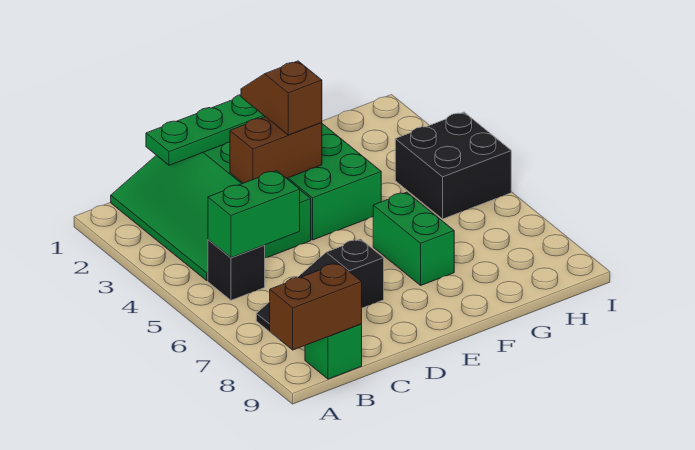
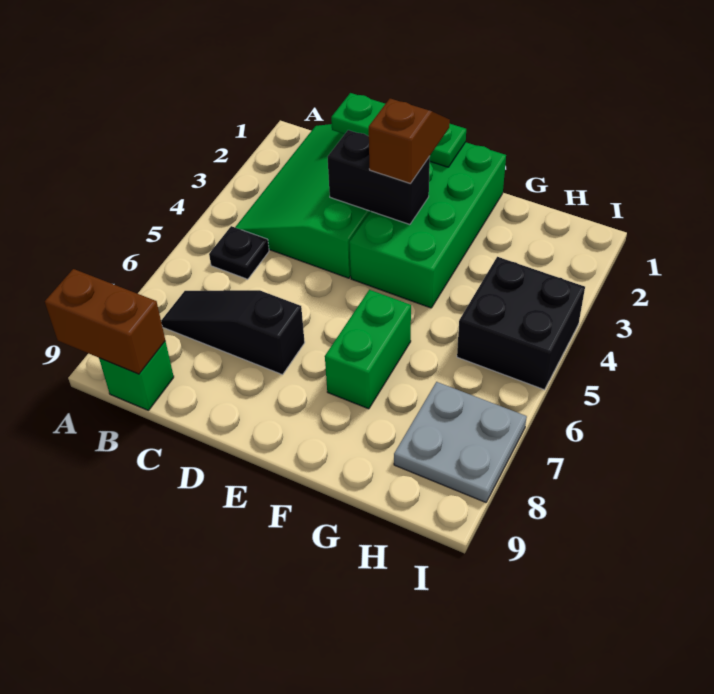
black brick B5 level 1 -> black plate B5 level 1
green brick B5:C5 level 2 -> none
brown brick D3:E3 level 2 -> black brick D3:E3 level 2
none -> grey plate H7:I8 level 1

